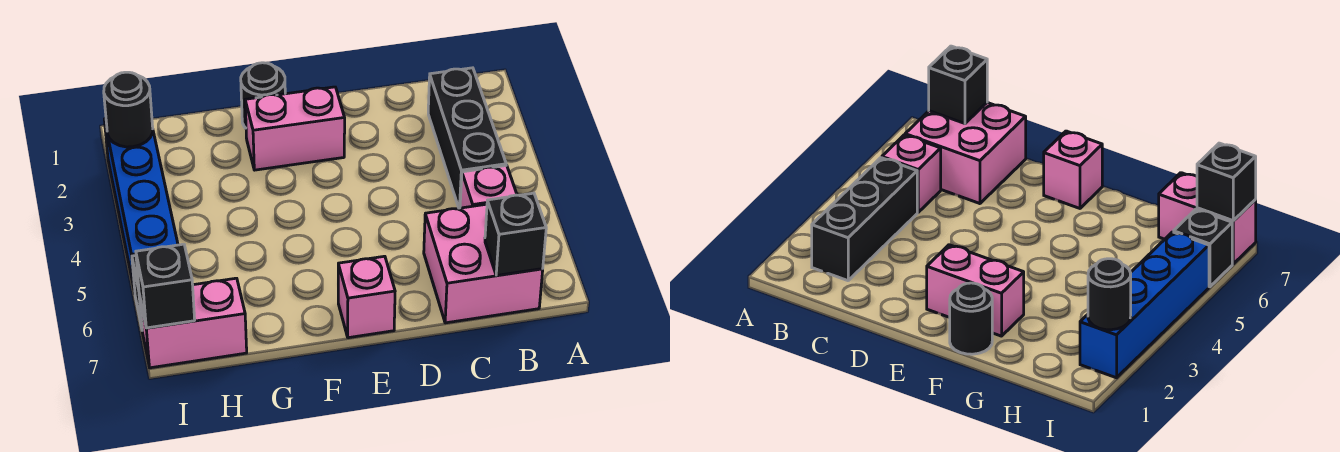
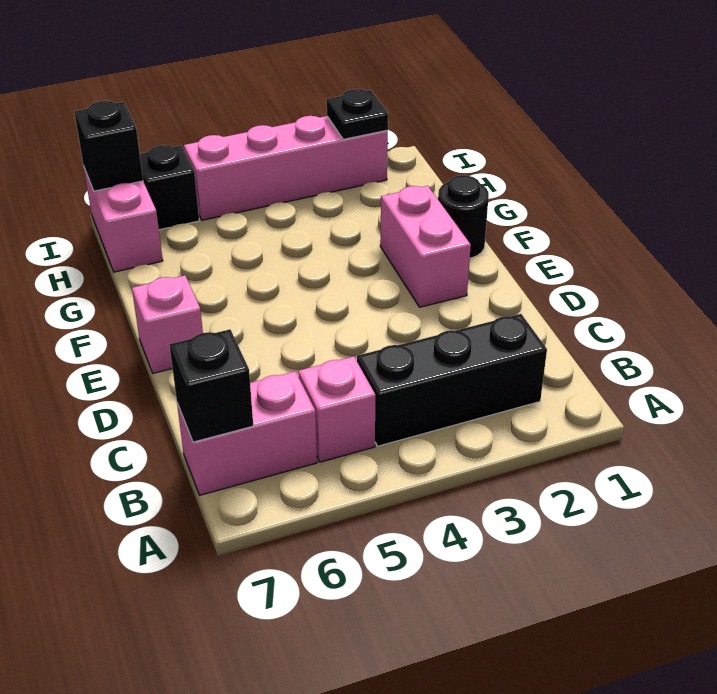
pink brick B6:C7 level 1 -> pink brick B6:B7 level 1
blue brick I2:I5 level 1 -> pink brick I2:I5 level 1
black round brick I2 level 2 -> black plate I2 level 2

